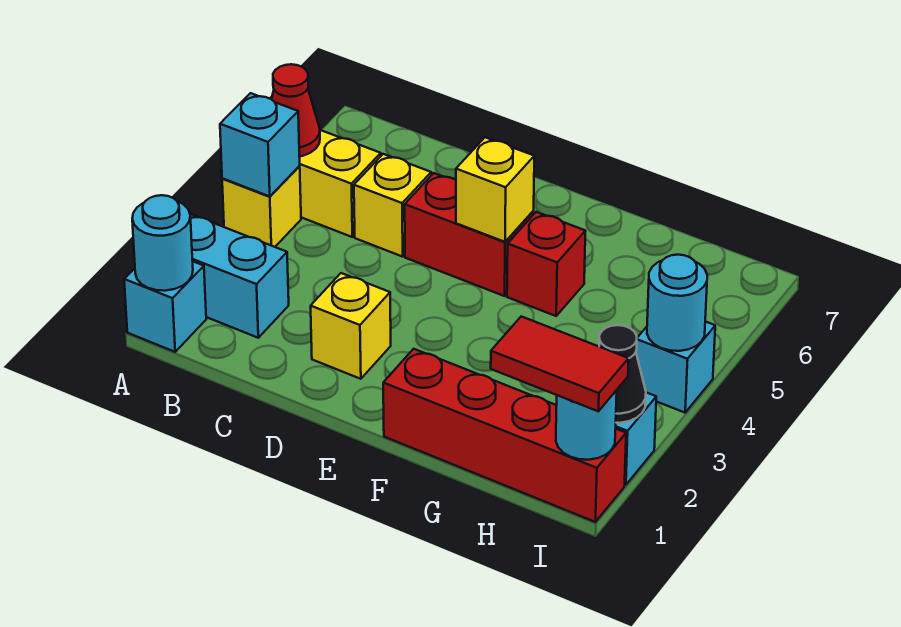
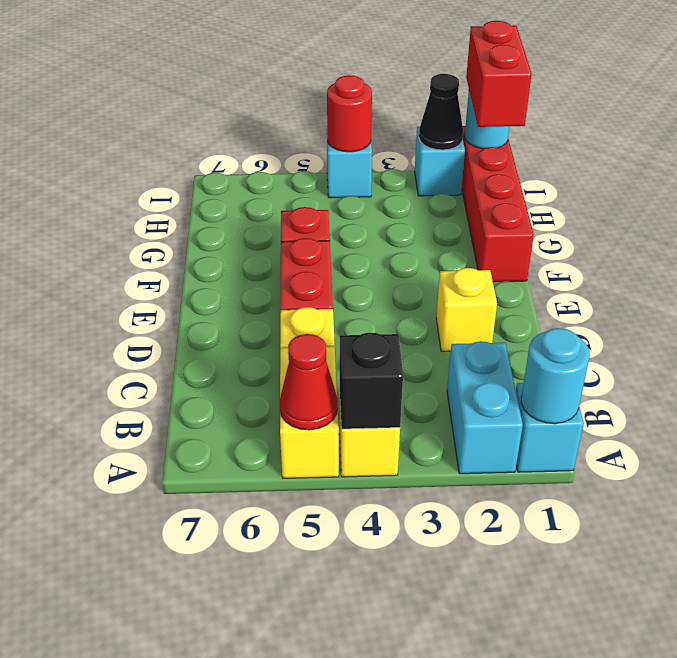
cyan brick A4 level 2 -> black brick A4 level 2
yellow brick E5 level 2 -> none
red tile H1:I1 level 3 -> red brick H1:I1 level 3
cyan round brick I4 level 2 -> red round brick I4 level 2

